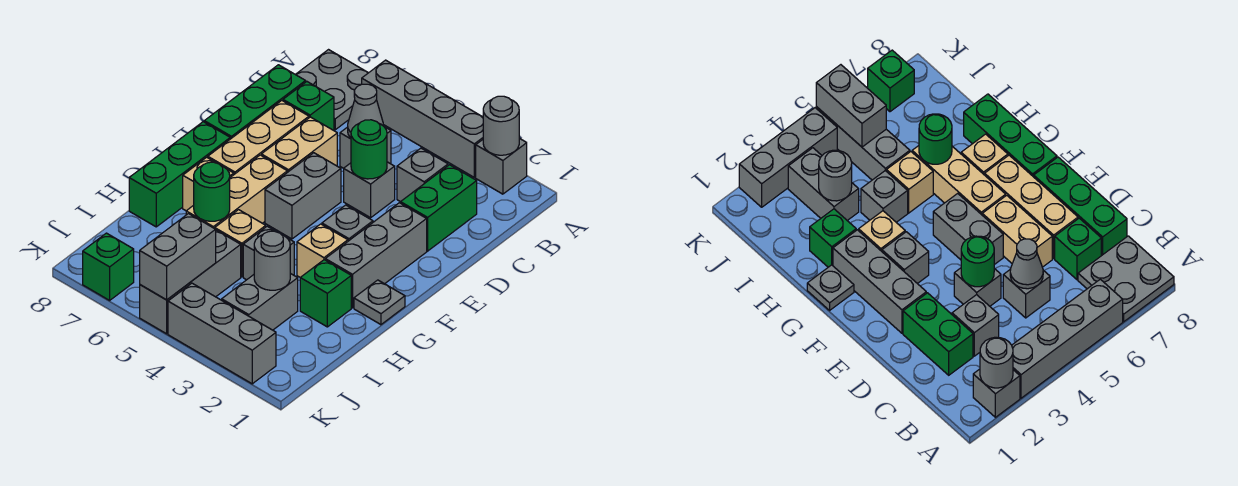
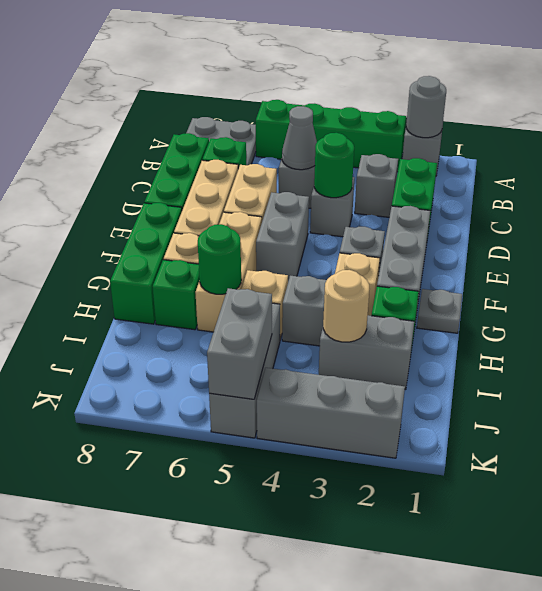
grey brick A3:A6 level 1 -> green brick A3:A6 level 1
grey brick I3:J3 level 1 -> grey brick I2:I3 level 1
grey round brick I3 level 2 -> tan round brick I3 level 2
green brick K7 level 1 -> green brick H7 level 1

